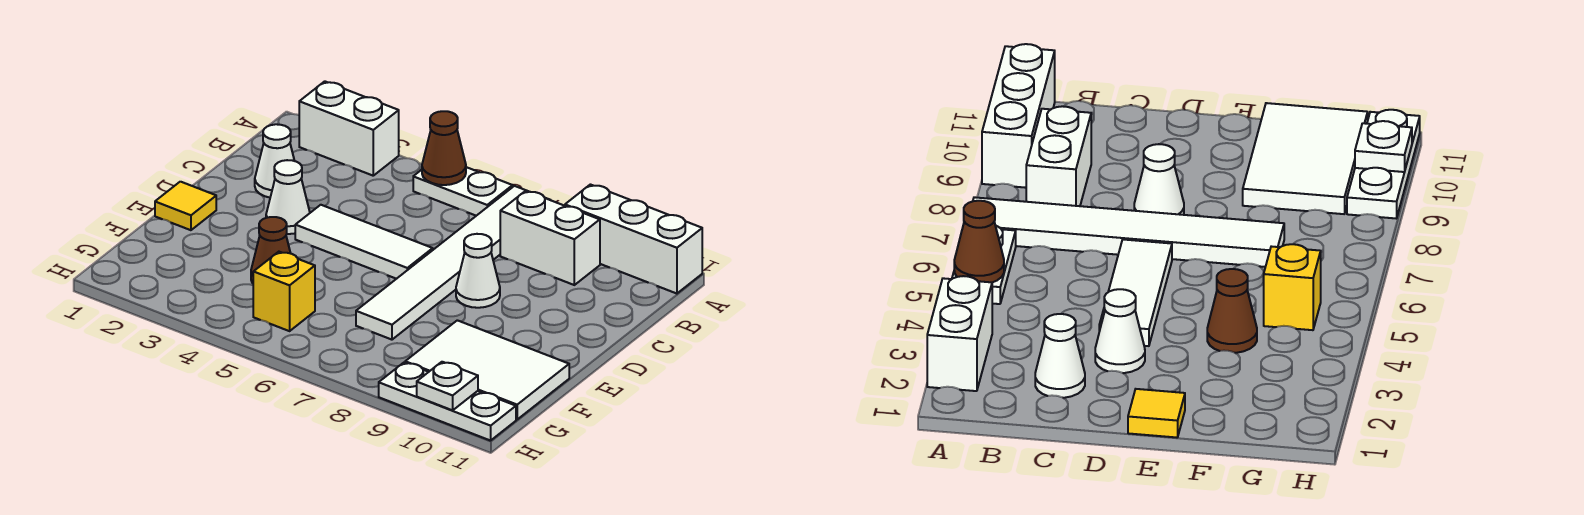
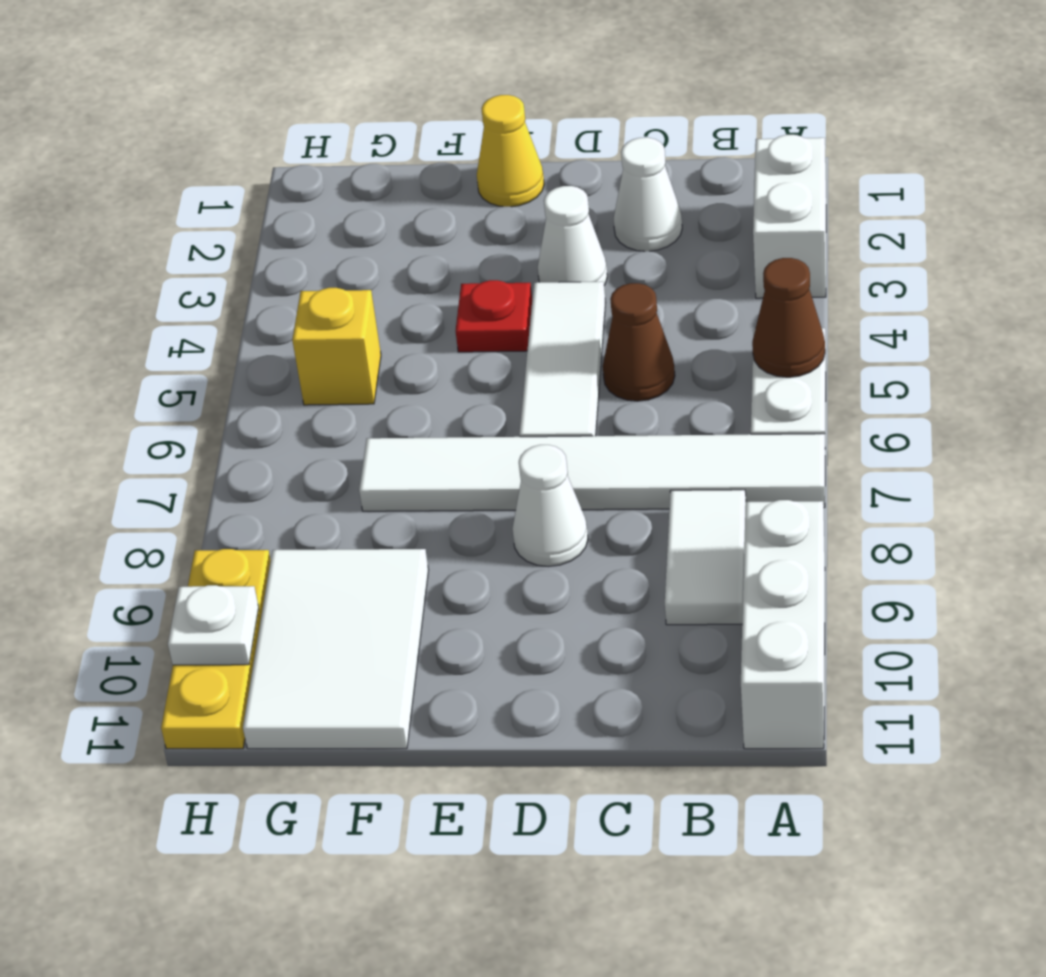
white brick B8:B9 level 1 -> white tile B8:B9 level 1
yellow tile E1 level 1 -> yellow cone E1 level 1
none -> red plate E4 level 1
brown cone F4 level 1 -> brown cone C5 level 1
white plate H9:H11 level 1 -> yellow plate H9:H11 level 1

